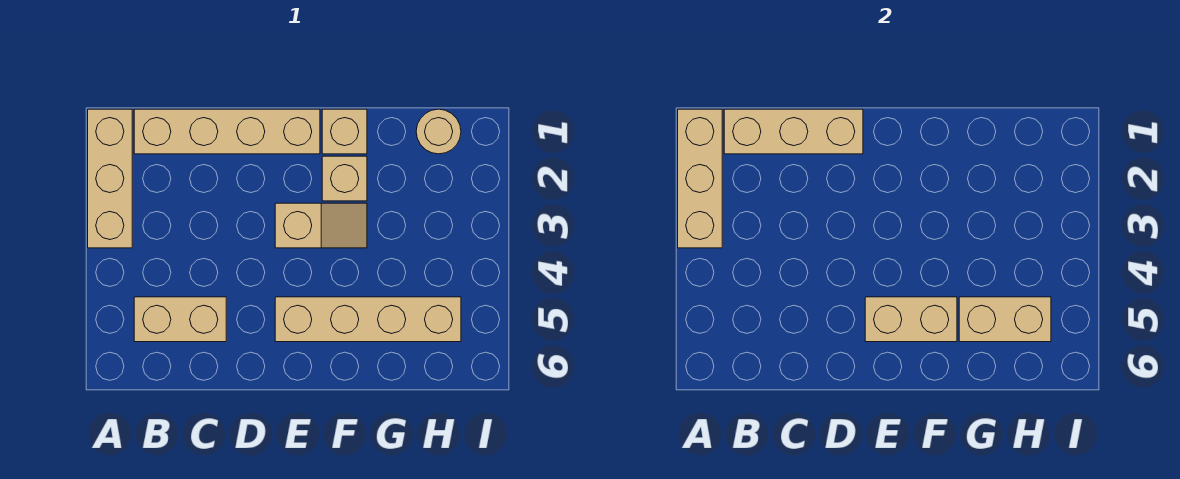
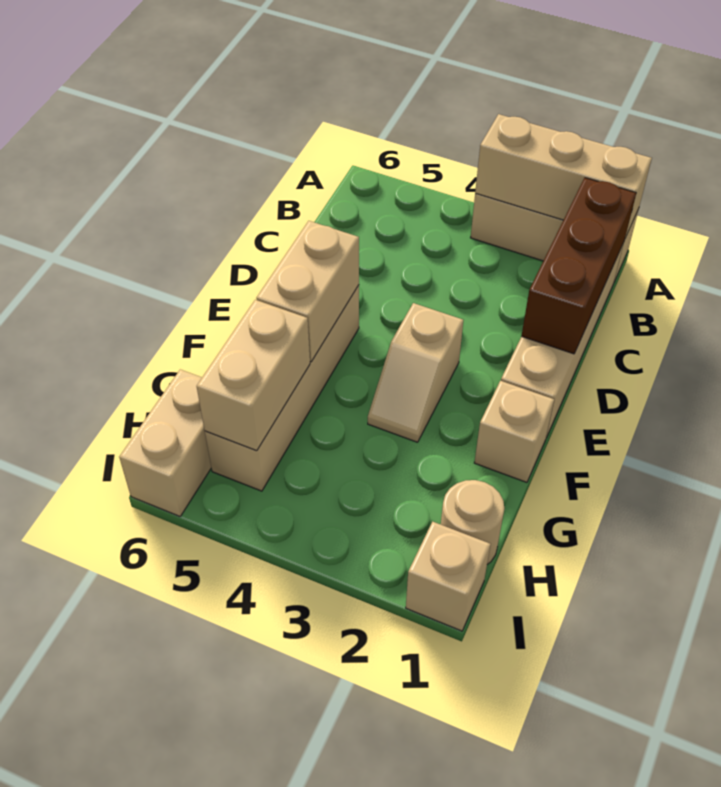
tan brick B1:D1 level 2 -> brown brick B1:D1 level 2
tan brick B5:C5 level 1 -> tan brick H6:I6 level 1
tan brick F2 level 1 -> tan brick I1 level 1

